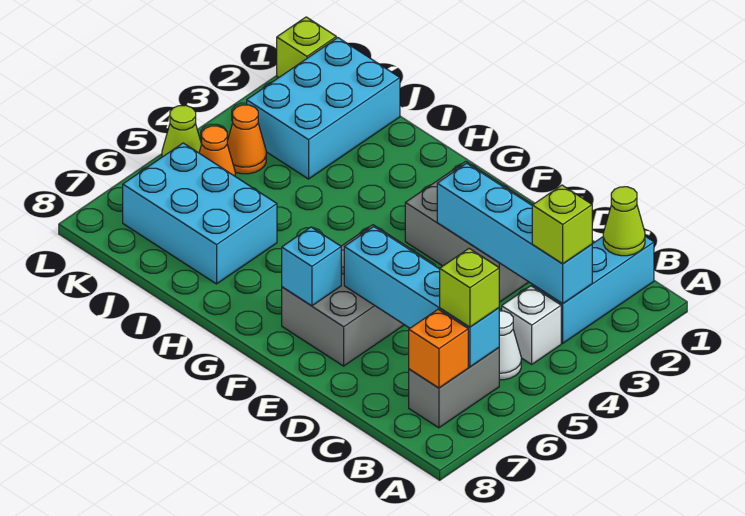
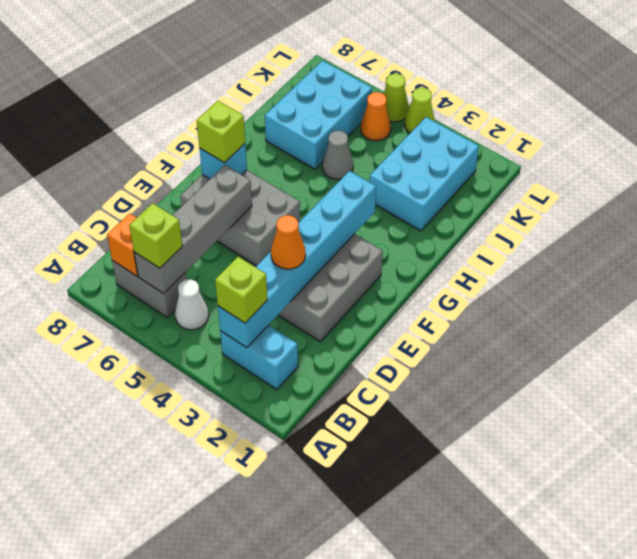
cyan brick B1:B3 level 1 -> cyan brick B2:B3 level 1
lime cone B1 level 2 -> lime cone L4 level 1
cyan brick B3:E3 level 2 -> cyan brick B3:G3 level 2
white brick B4 level 1 -> none
cyan brick B6:E6 level 2 -> grey brick B6:E6 level 2
none -> grey cone I5 level 1
cyan brick J1:K3 level 1 -> cyan brick I2:K3 level 1
orange cone K4 level 1 -> orange cone D3 level 3
lime brick L1 level 1 -> lime brick F7 level 3

